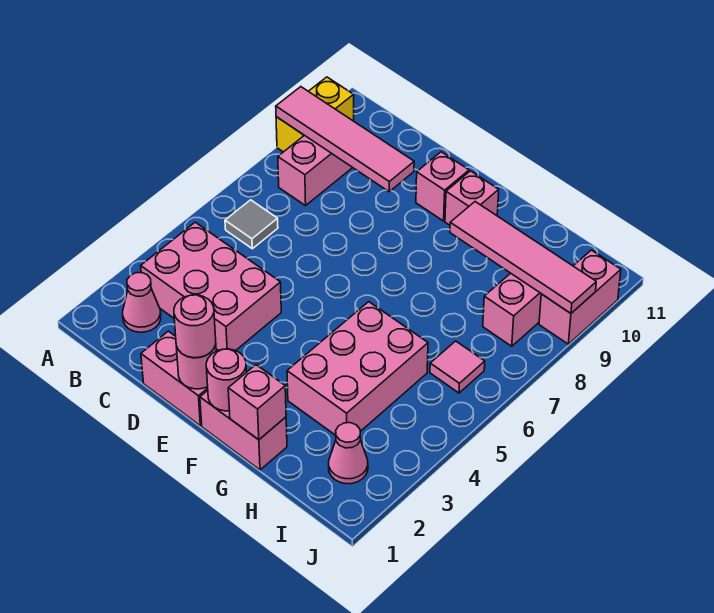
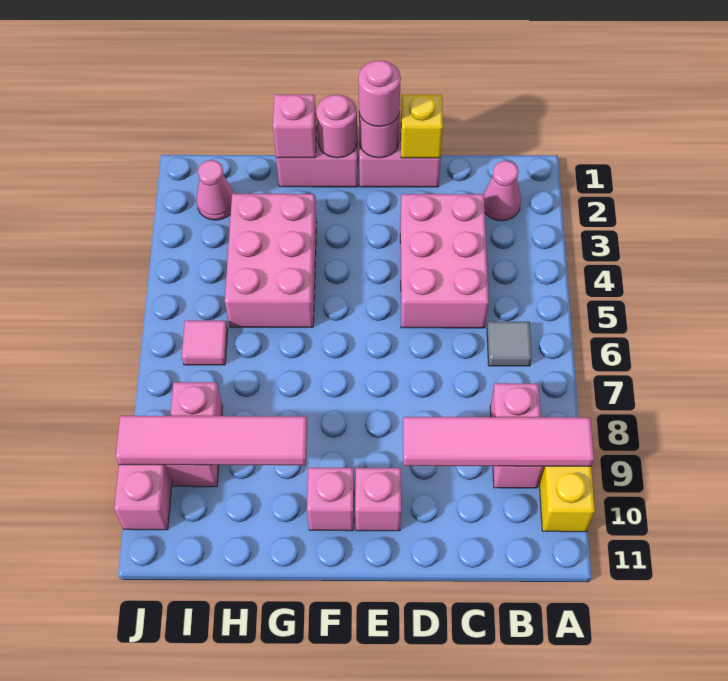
pink brick B3:D4 level 1 -> pink brick C3:D5 level 1
none -> yellow brick D1 level 2

